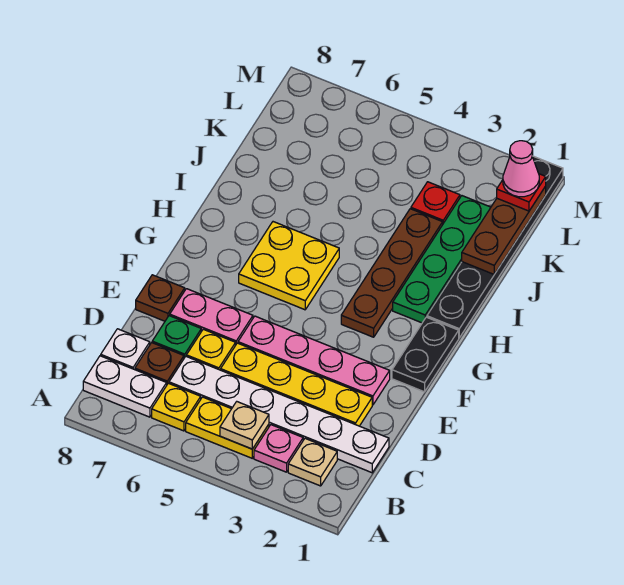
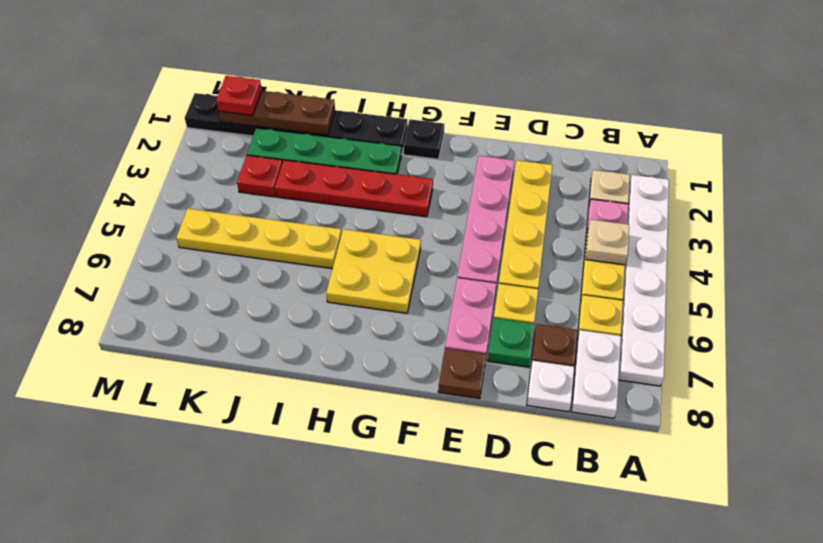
white plate C1:C6 level 1 -> white plate A2:A7 level 1
black plate F1:G1 level 1 -> black plate G1 level 1
brown plate G3:J3 level 1 -> red plate G3:J3 level 1
none -> yellow plate I5:L5 level 1
pink cone L1 level 4 -> none

